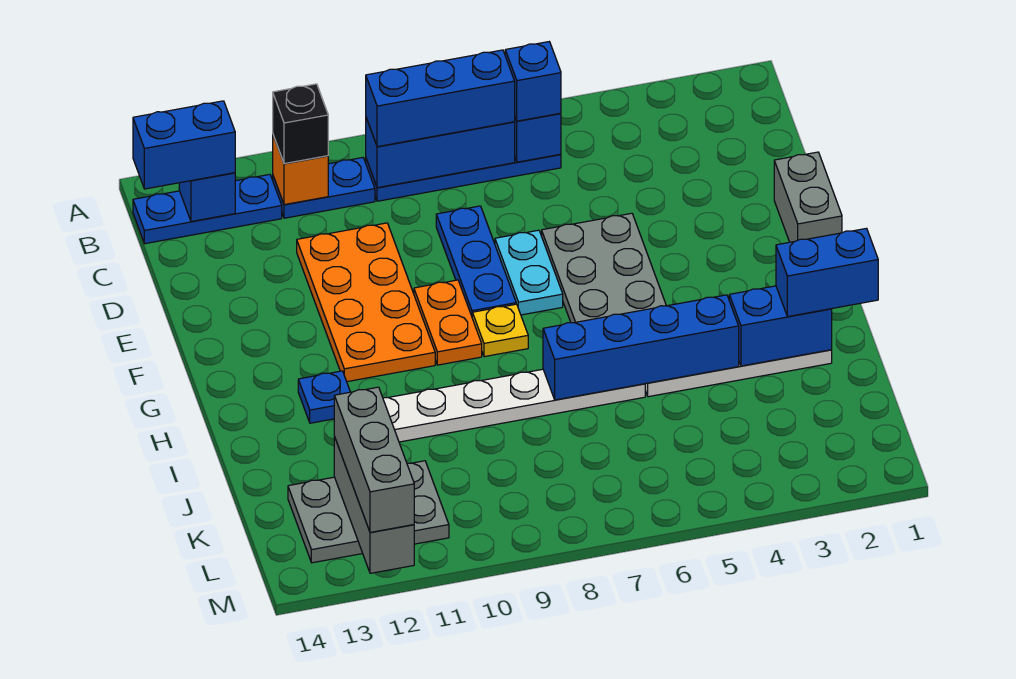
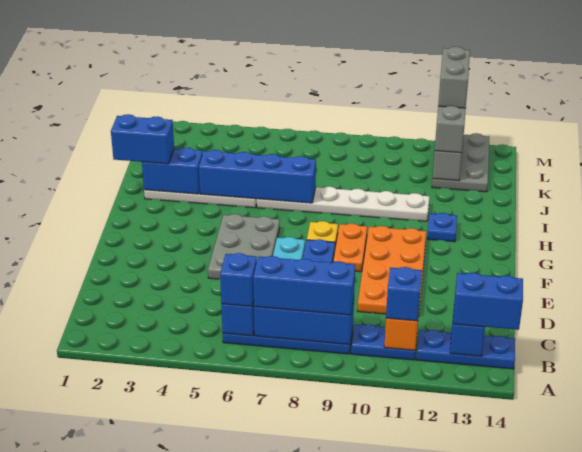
black brick B11 level 3 -> blue brick B11 level 3
grey brick E1:F1 level 1 -> grey brick L12:M12 level 4
grey plate K11:L13 level 1 -> grey plate K12:M13 level 1

